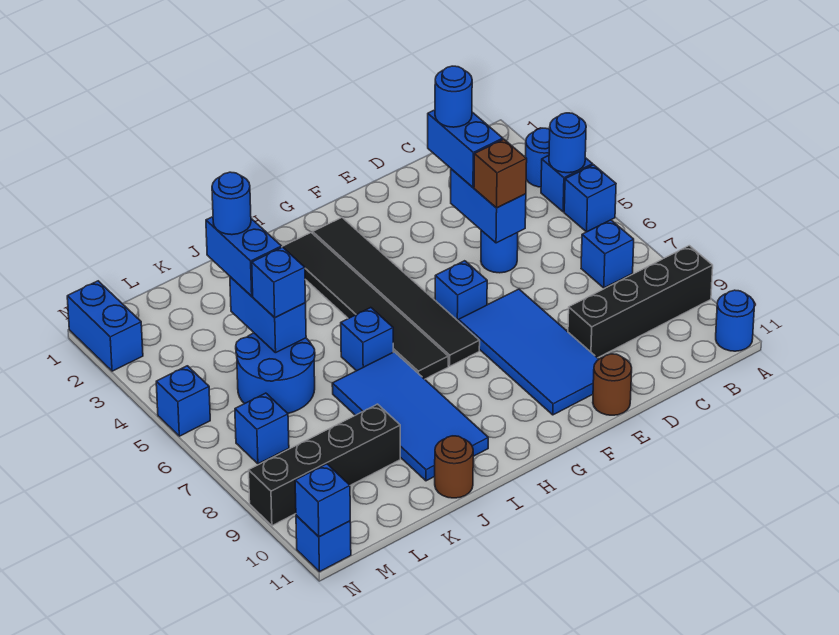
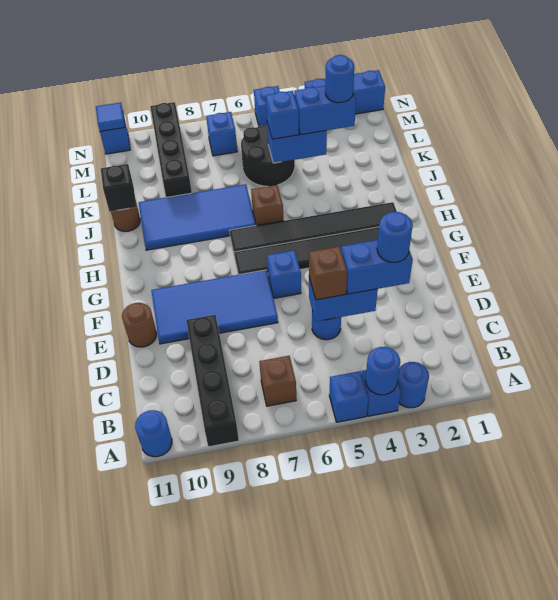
blue brick B7 level 1 -> brown brick B7 level 1
blue brick I6 level 1 -> brown brick I6 level 1
none -> black brick J11 level 2
blue round brick K5:L6 level 1 -> black round brick K5:L6 level 1
blue brick N1:N2 level 1 -> blue brick N1:N3 level 1
blue brick N11 level 2 -> blue tile N11 level 2

